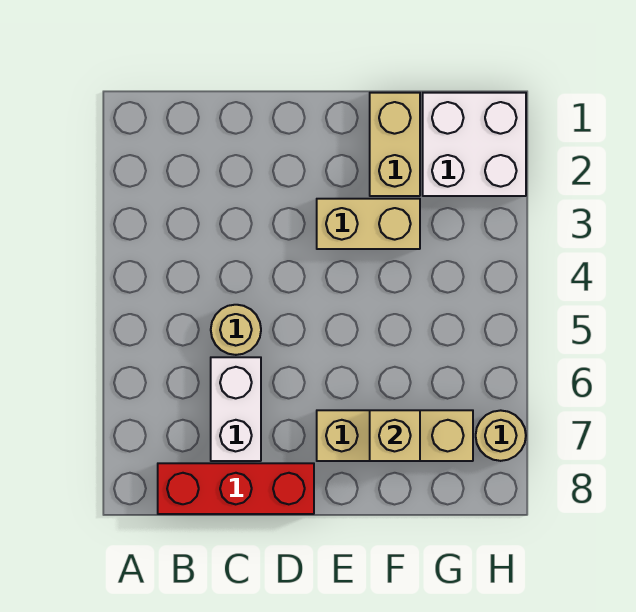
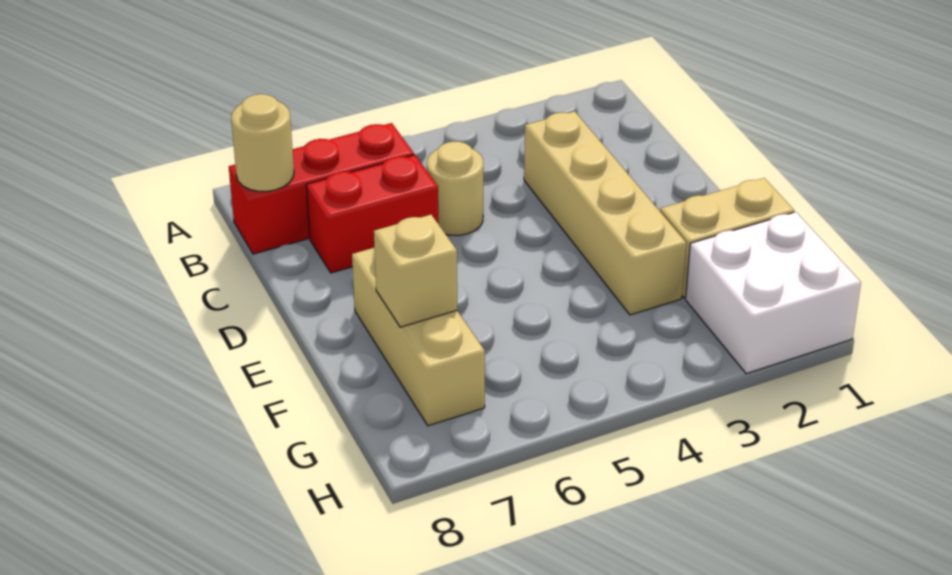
red brick B8:D8 level 1 -> red brick B6:B8 level 1
white brick C6:C7 level 1 -> red brick C6:C7 level 1
tan brick E3:F3 level 1 -> tan brick C3:F3 level 1
tan round brick H7 level 1 -> tan round brick B8 level 2

